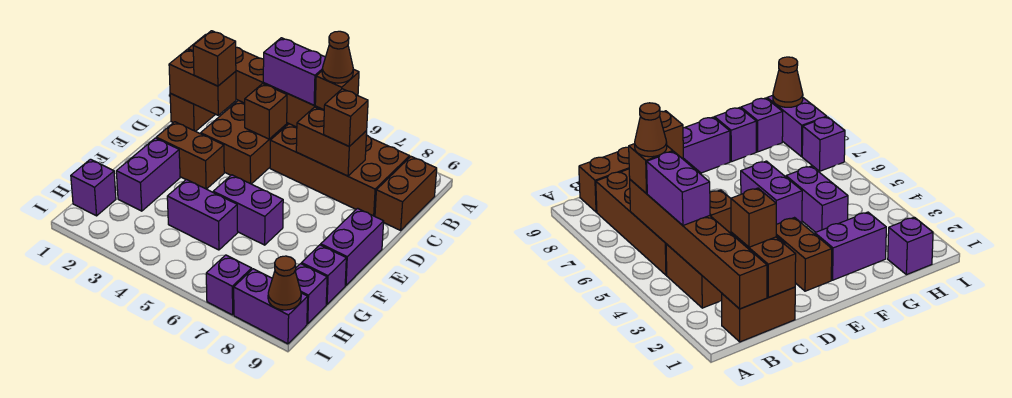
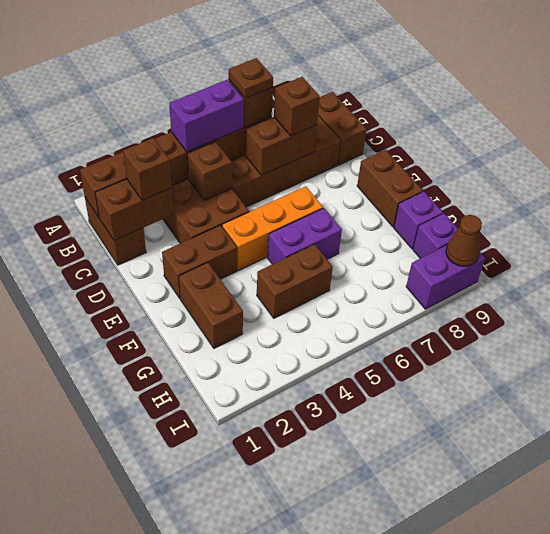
brown cone B6 level 4 -> brown plate B6 level 4
none -> orange brick E4:E6 level 1
purple brick E9:F9 level 1 -> brown brick E9:F9 level 1
purple brick F2:G2 level 1 -> brown brick F2:G2 level 1
purple brick G4:G5 level 1 -> brown brick G4:G5 level 1
purple brick H1 level 1 -> none
purple brick I7 level 1 -> none

